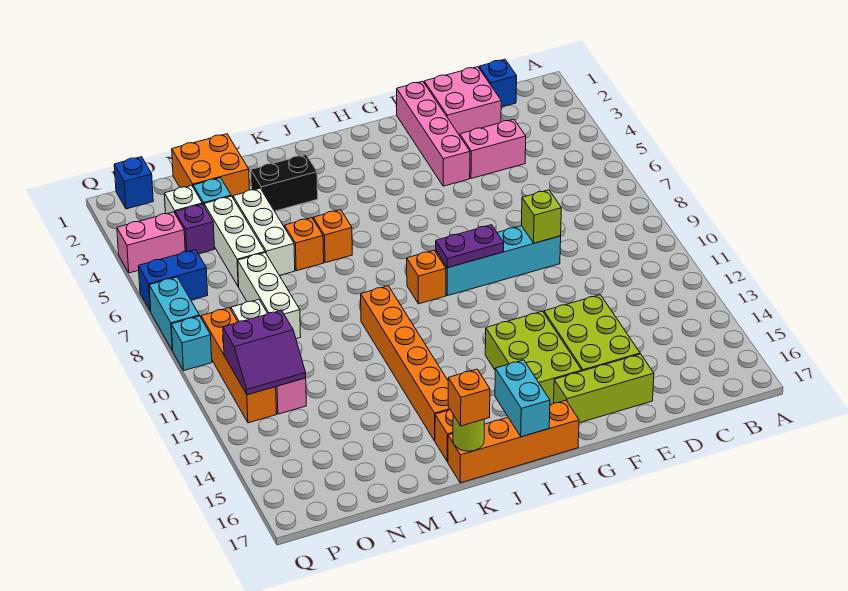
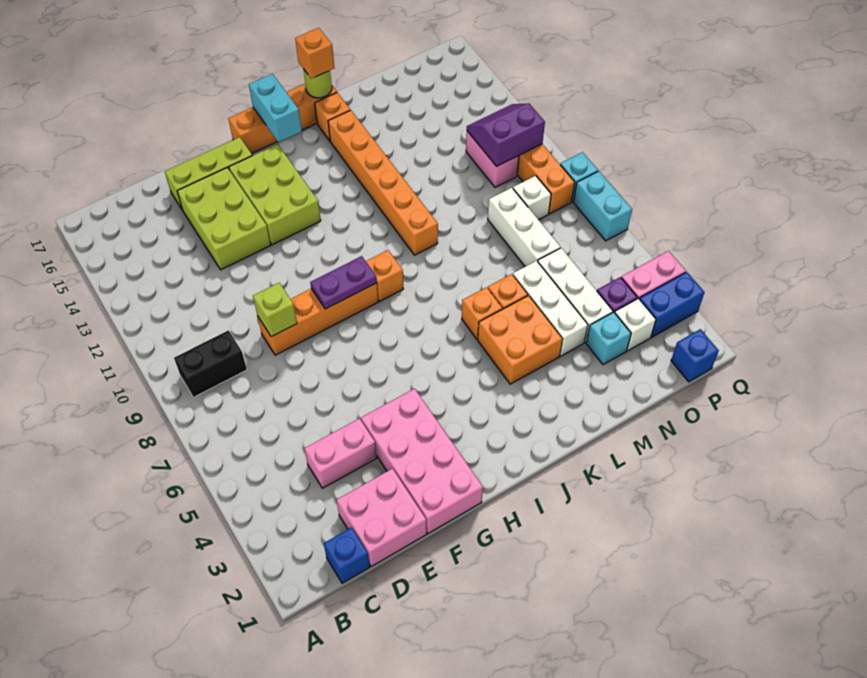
cyan brick E9:H9 level 1 -> orange brick E9:H9 level 1
pink brick F1:F4 level 1 -> pink brick F1:G4 level 1
black brick K3:L3 level 1 -> black brick B9:C9 level 1
orange brick M1:N2 level 1 -> orange brick K4:L5 level 1
blue brick P6:Q6 level 1 -> blue brick P3:Q3 level 1

